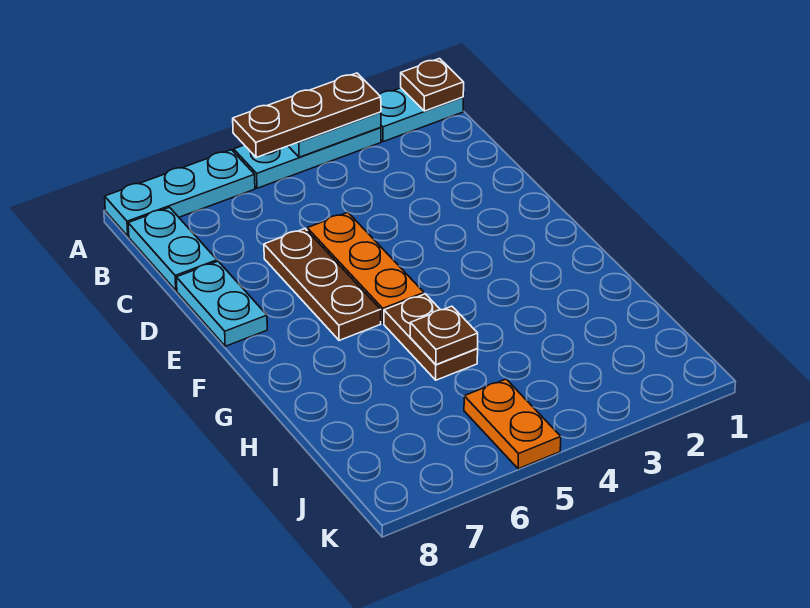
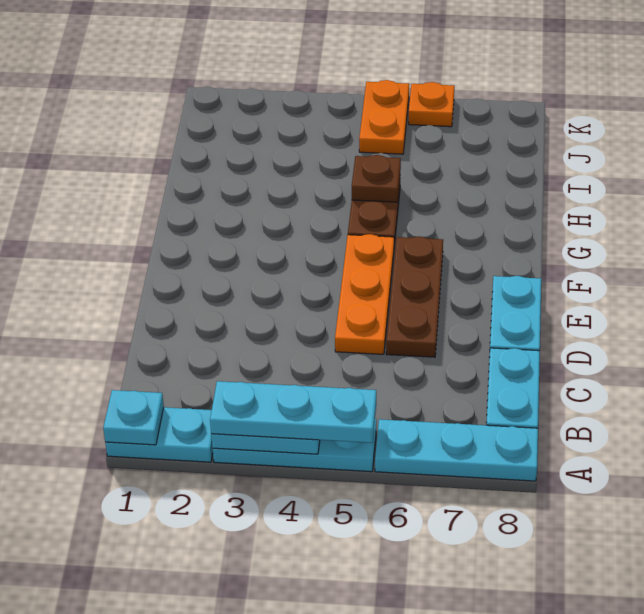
brown plate A1 level 2 -> cyan plate A1 level 2
brown plate A3:A5 level 3 -> cyan plate A3:A5 level 3
none -> orange plate K6 level 1

